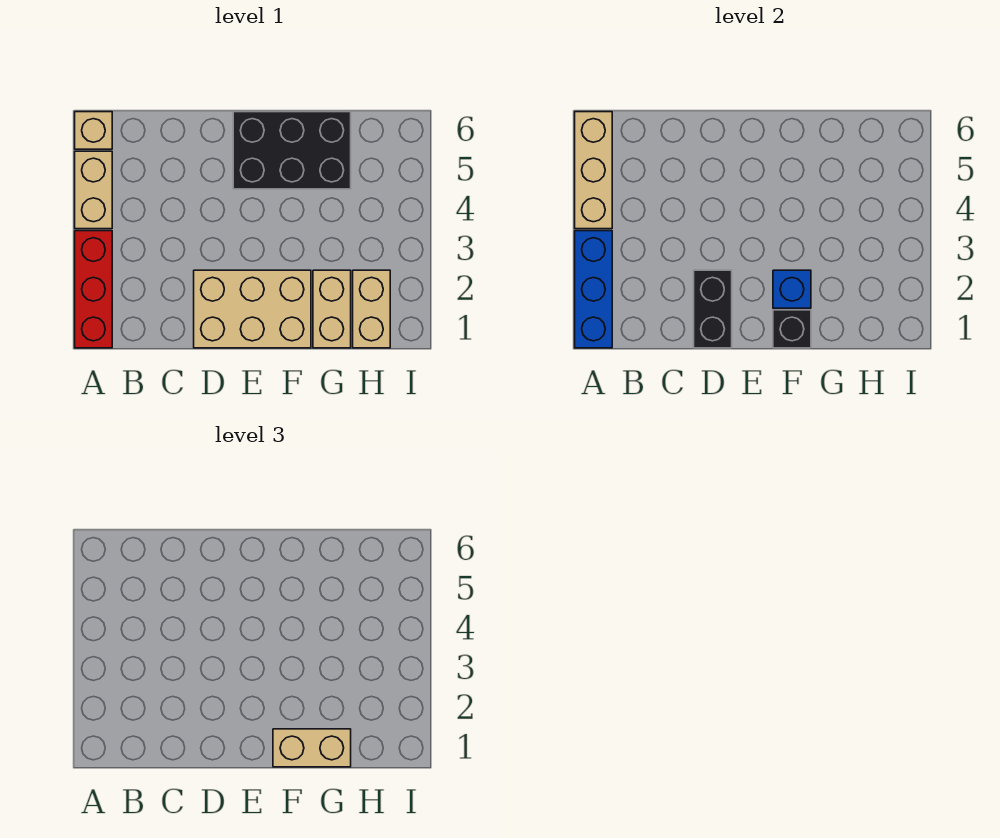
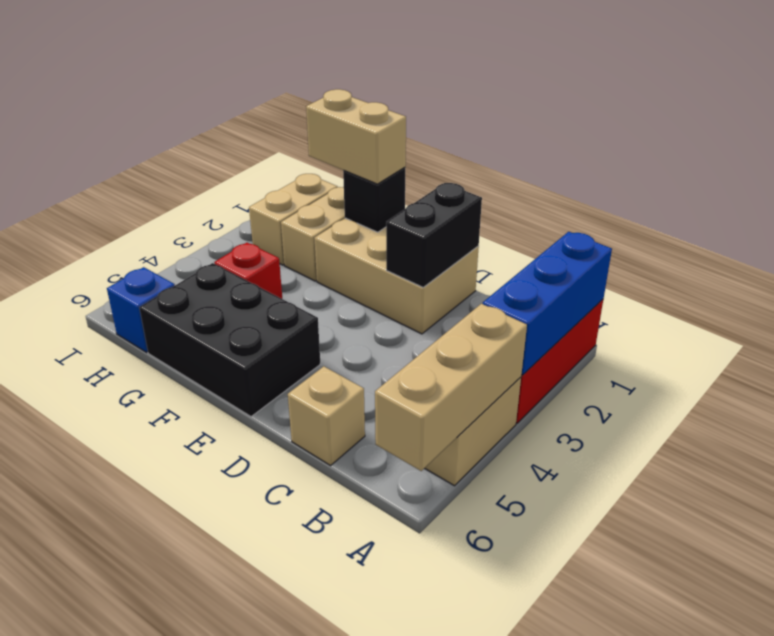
tan brick A6 level 1 -> tan brick C6 level 1
blue brick F2 level 2 -> blue brick H6 level 1
none -> red brick G4 level 1

